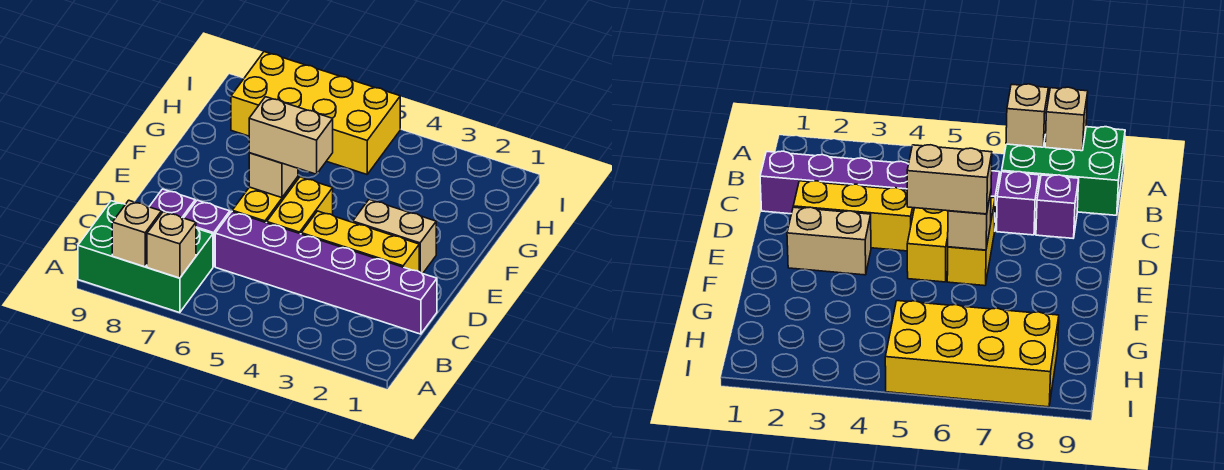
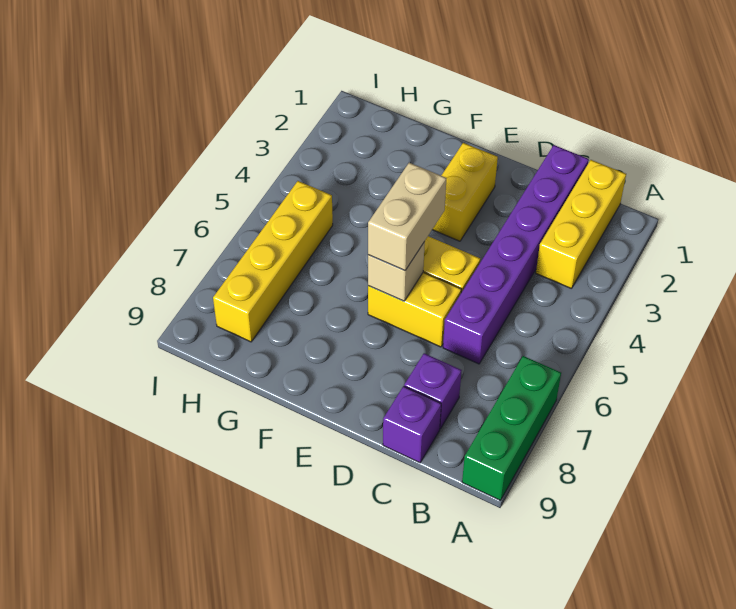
green brick A7:B9 level 1 -> green brick A7:A9 level 1
tan brick A7 level 2 -> none
tan brick A8 level 2 -> none
purple brick C7 level 1 -> purple brick C9 level 1
yellow brick D2:D4 level 1 -> yellow brick B1:B3 level 1
tan brick E2:E3 level 1 -> yellow brick E2:E3 level 1
yellow brick H5:I8 level 1 -> yellow brick H5:H8 level 1

